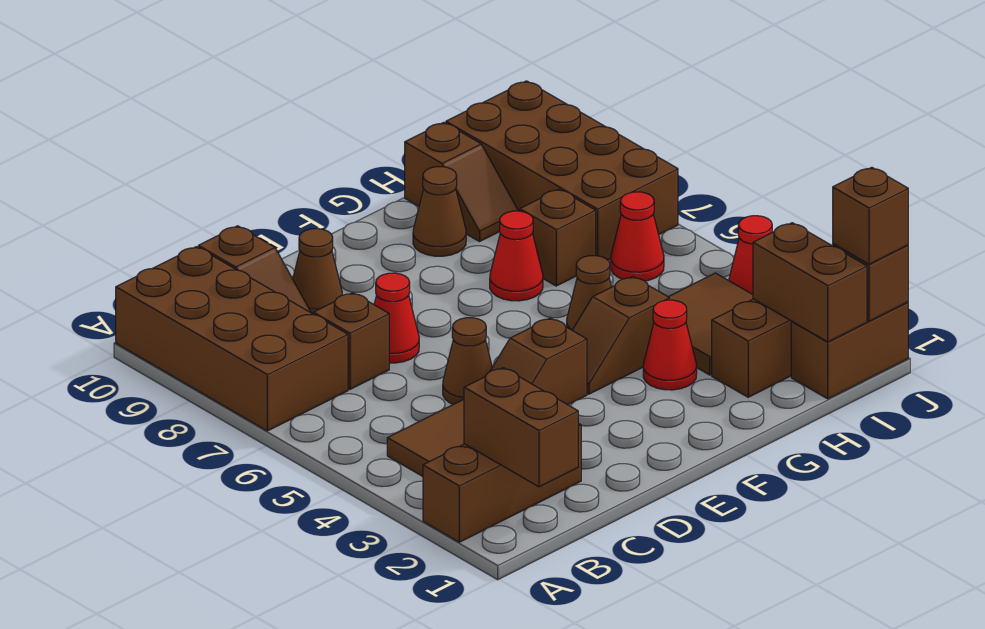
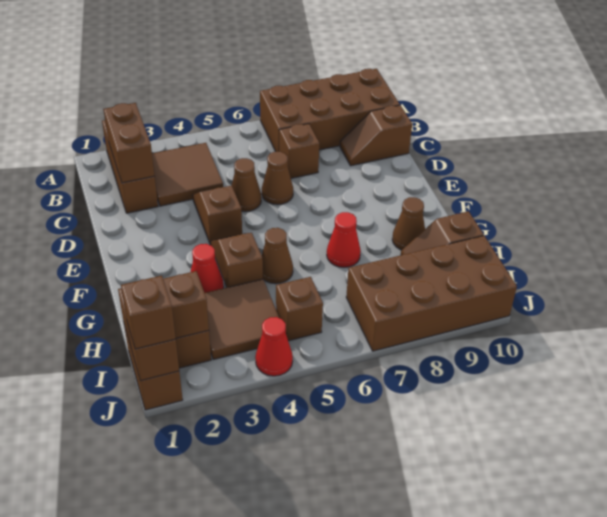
brown brick B1:B2 level 2 -> brown brick B2:C2 level 2
red cone D7 level 1 -> none
brown cone D9 level 1 -> brown cone D6 level 1
brown brick H7 level 1 -> brown brick I5 level 1
red cone I6 level 1 -> none

